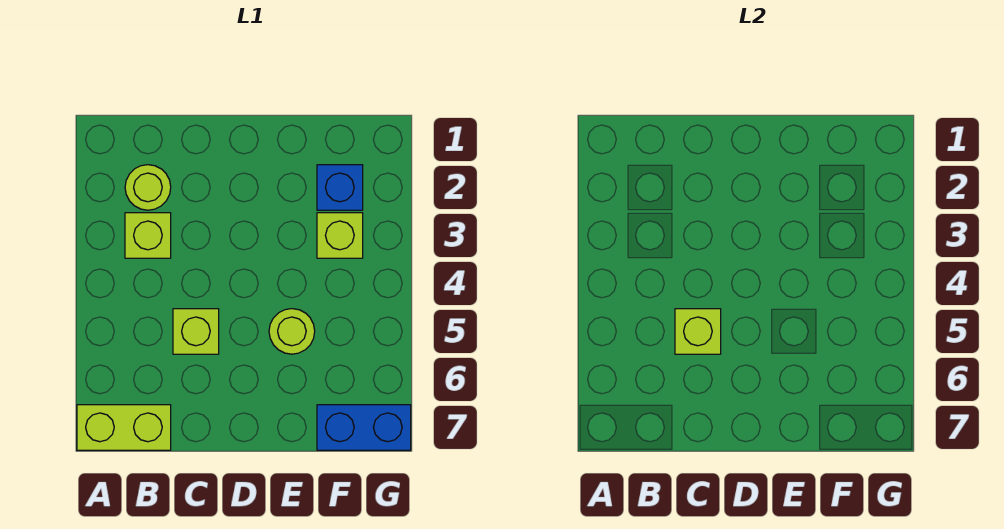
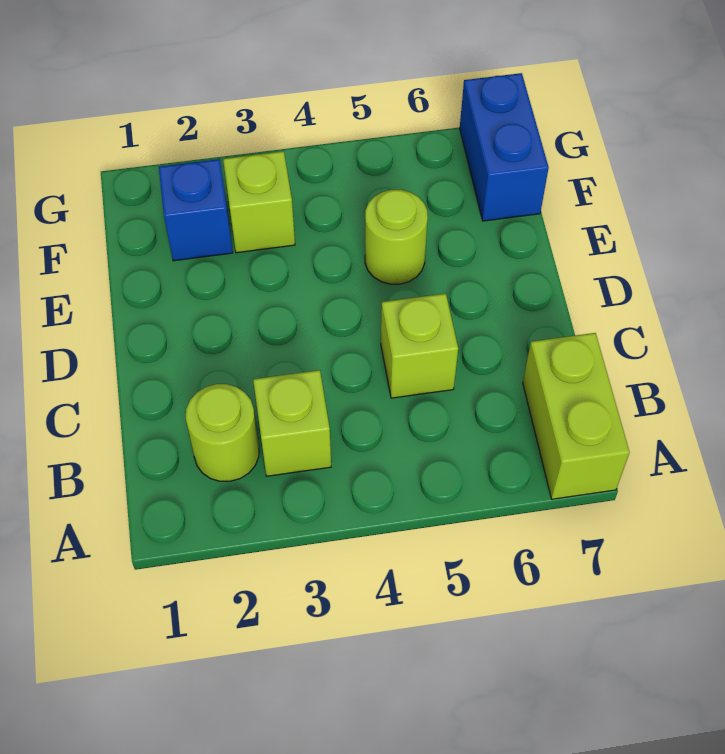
lime brick C5 level 2 -> none

